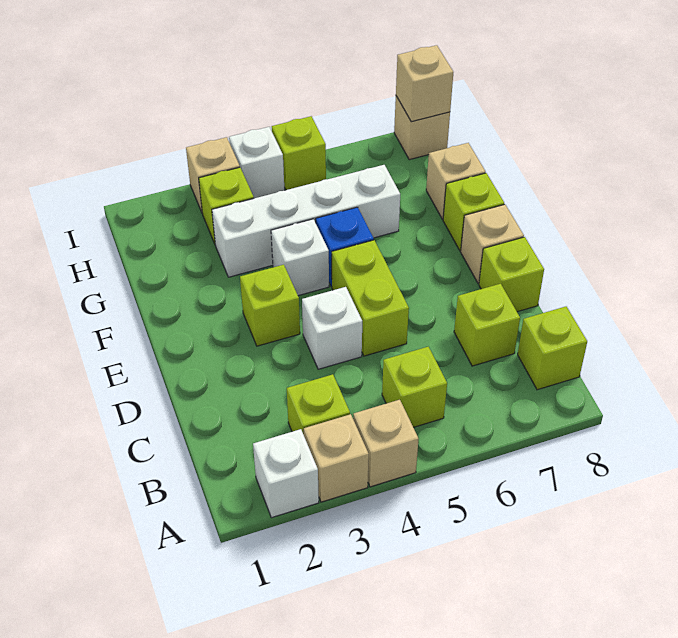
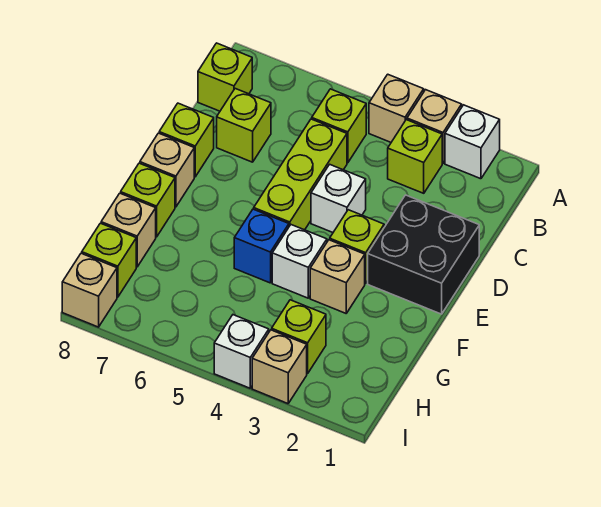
none -> black brick D1:E2 level 1
lime brick D5:E5 level 1 -> lime brick C5:E5 level 1
white brick G3:G6 level 1 -> none
lime brick I5 level 1 -> lime brick H8 level 1
tan brick I8 level 2 -> tan brick F3 level 1

